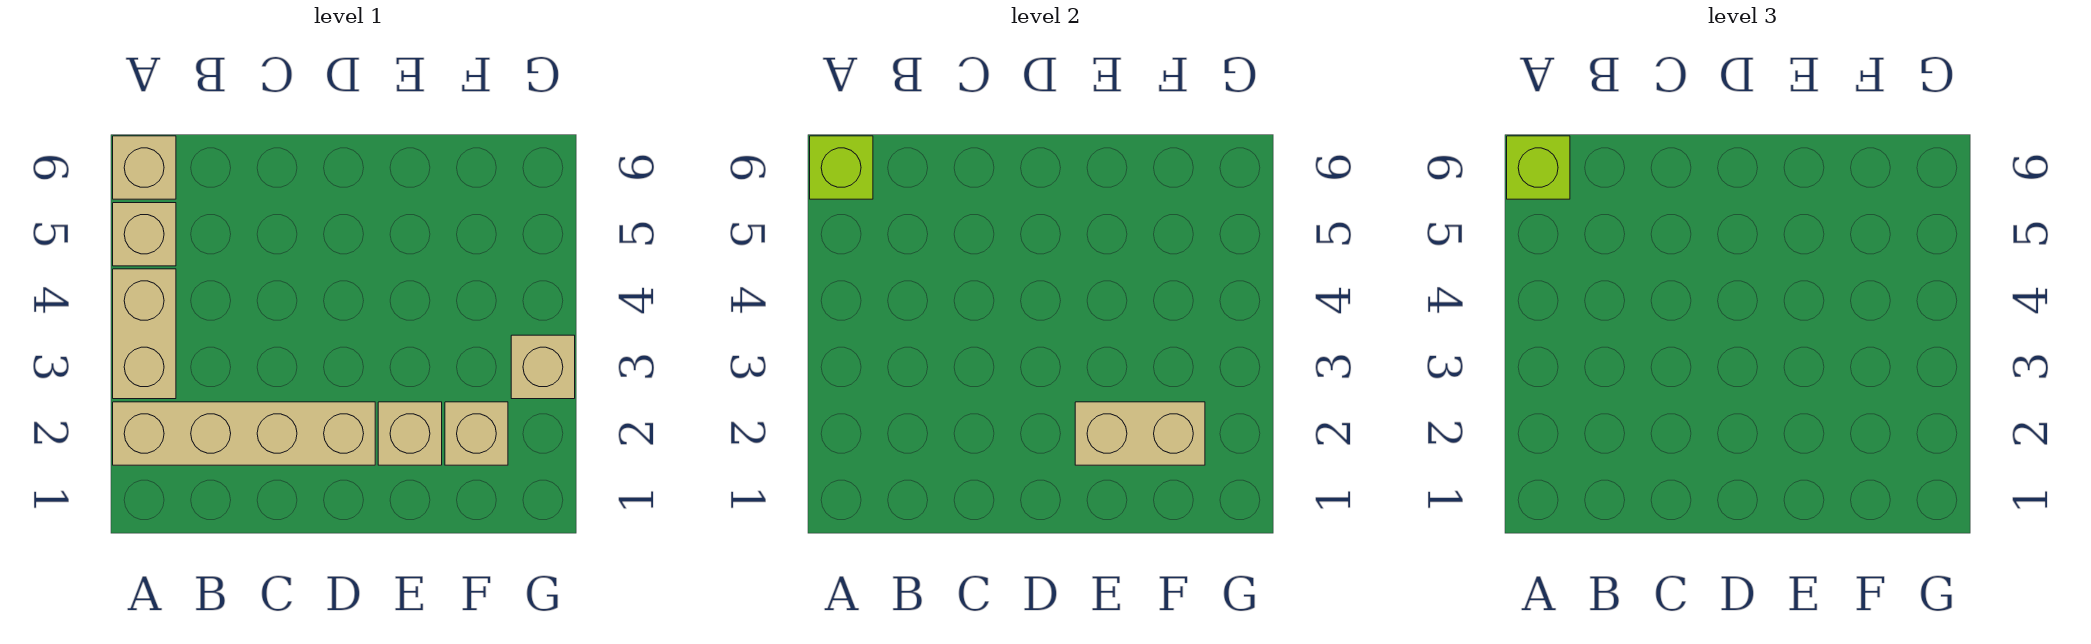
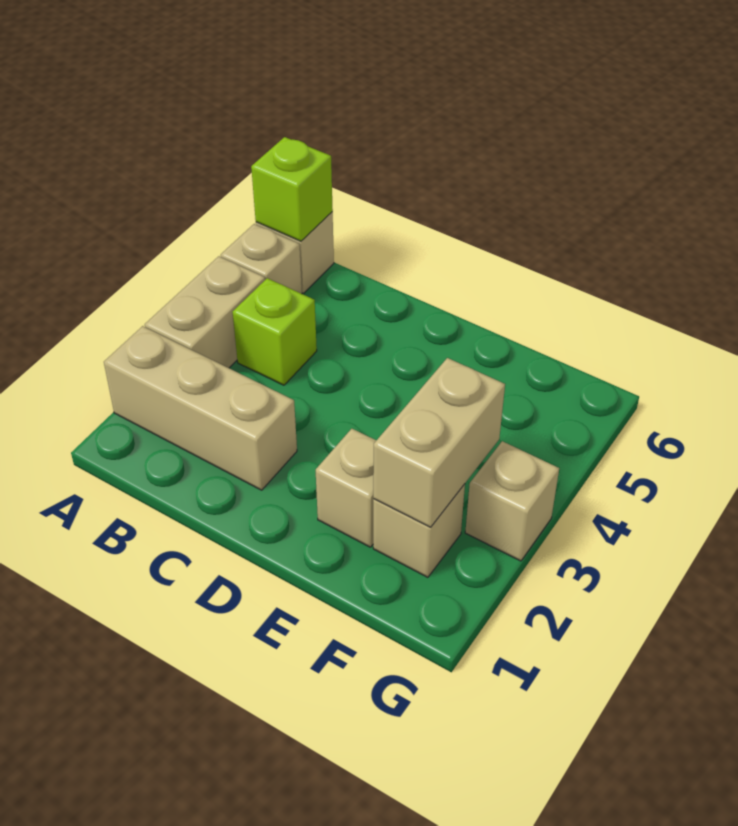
tan brick A2:D2 level 1 -> tan brick A2:C2 level 1
lime brick A6 level 3 -> lime brick B4 level 1
tan brick E2:F2 level 2 -> tan brick F2:F3 level 2

